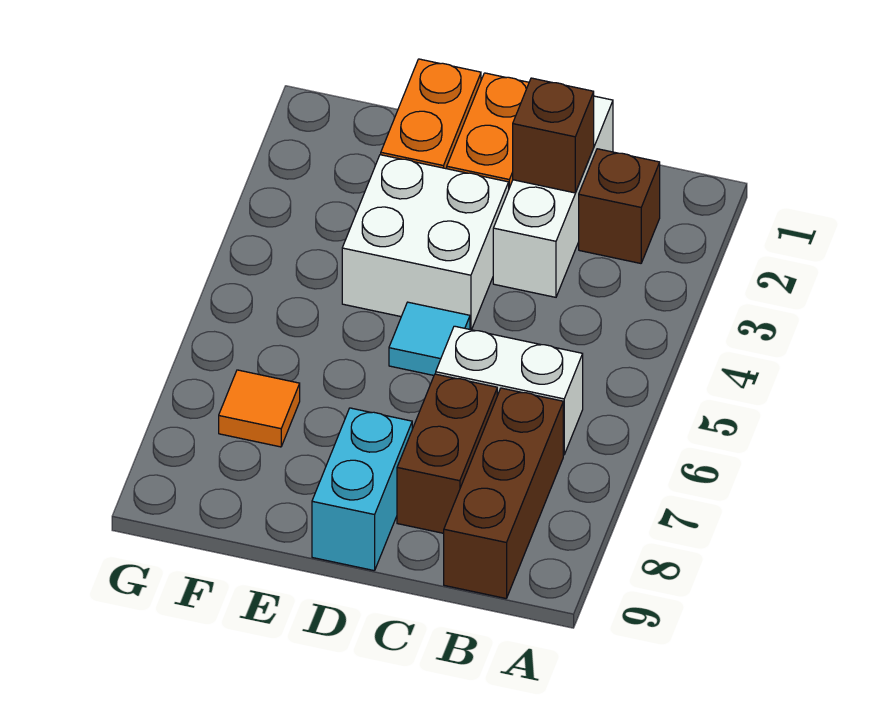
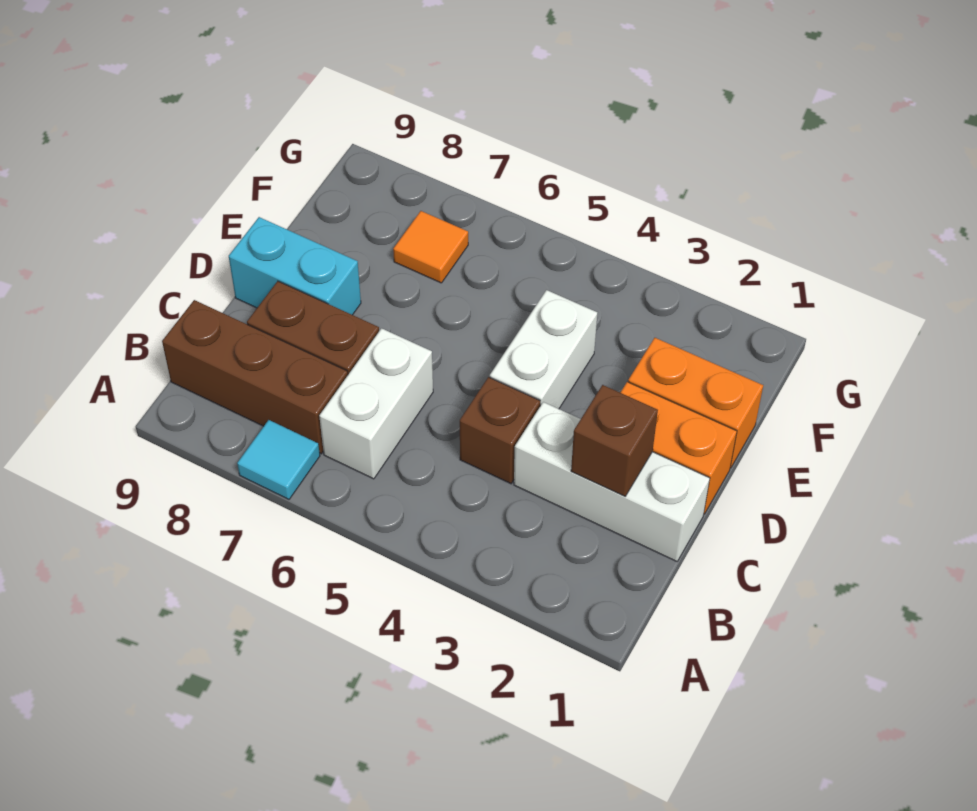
brown brick B2 level 1 -> brown brick C4 level 1
white brick D3:E4 level 1 -> white brick D4:E4 level 1
cyan tile D5 level 1 -> cyan tile A7 level 1

